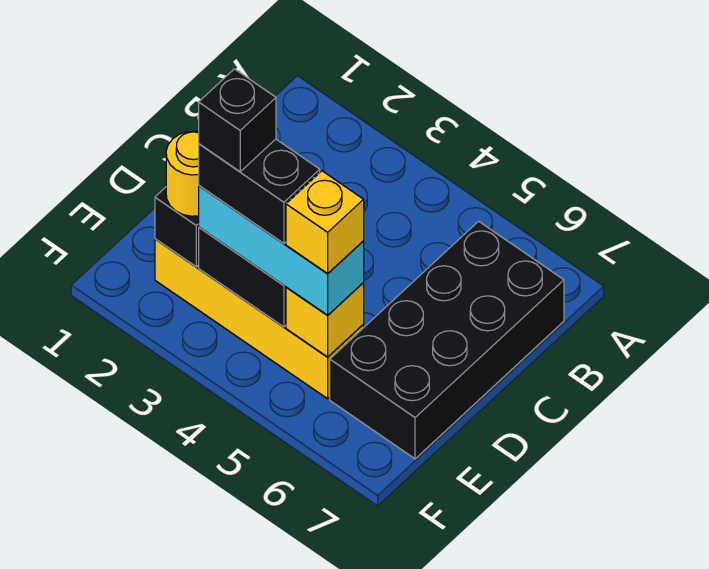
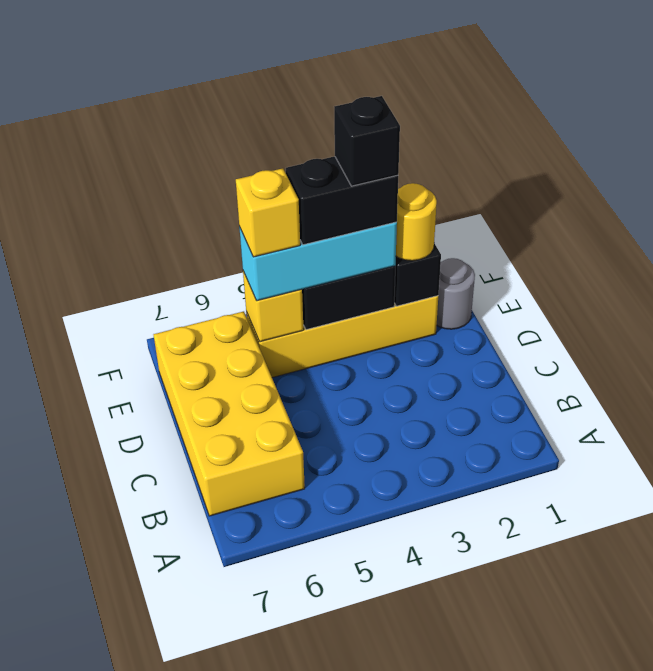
black brick B6:E7 level 1 -> yellow brick B6:E7 level 1
none -> grey round brick E1 level 1

